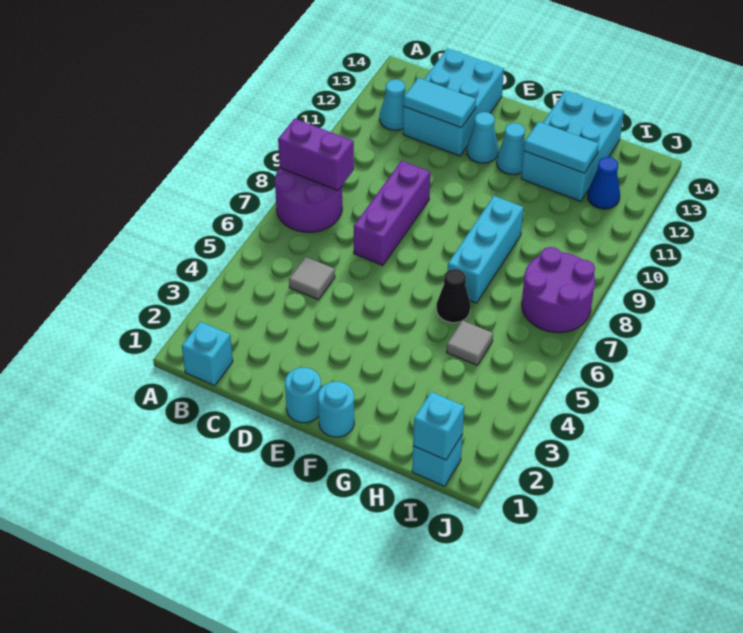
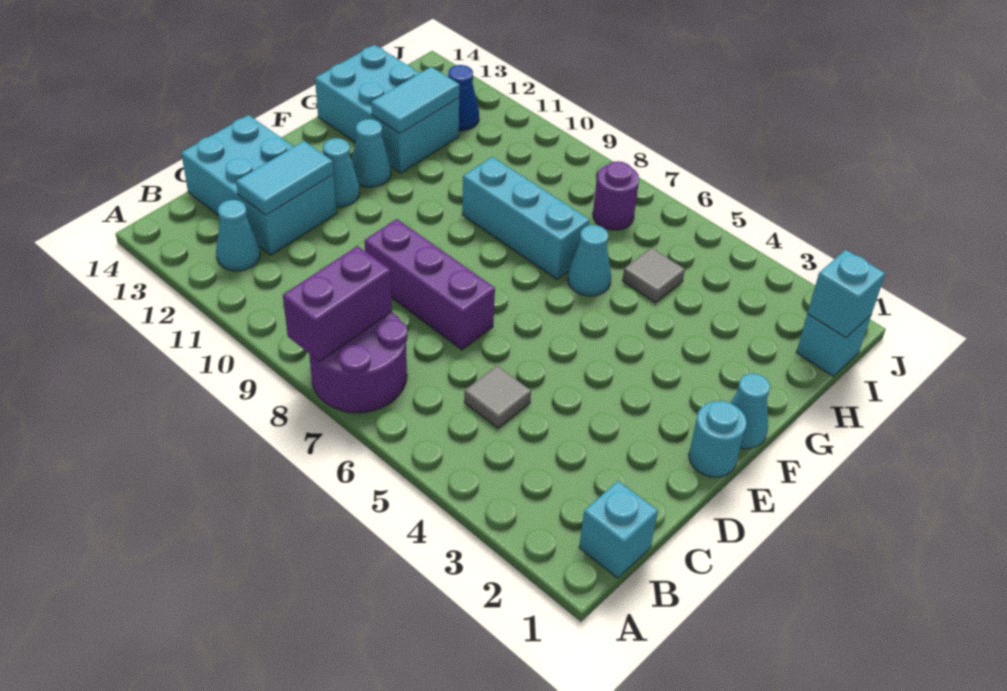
cyan round brick F1 level 1 -> cyan cone F1 level 1
black cone G6 level 1 -> cyan cone G6 level 1
purple round brick I7:J8 level 1 -> purple round brick I7 level 1

